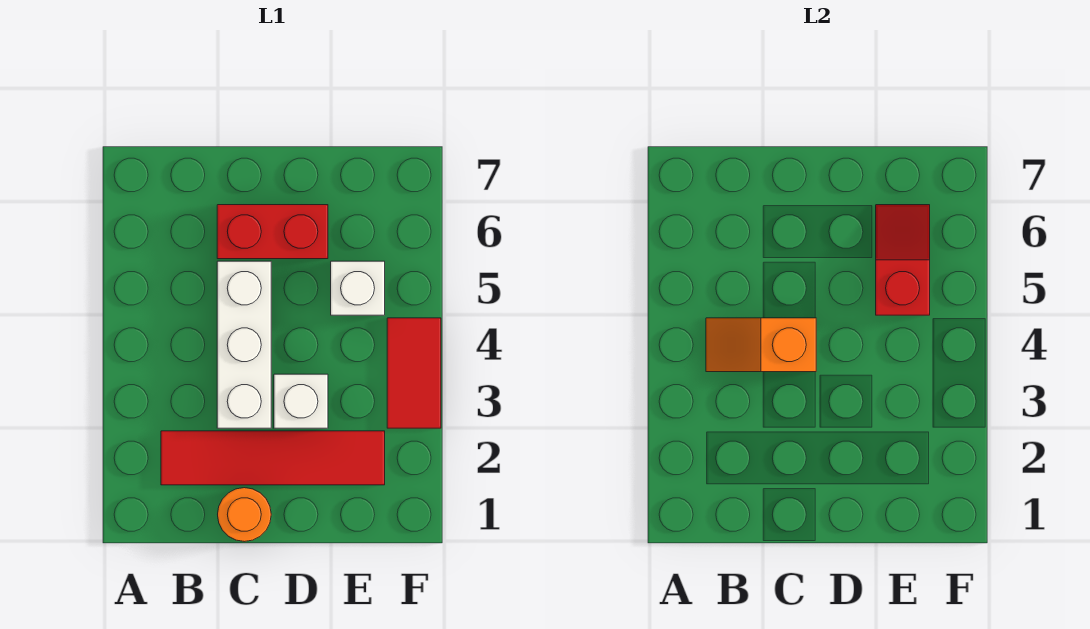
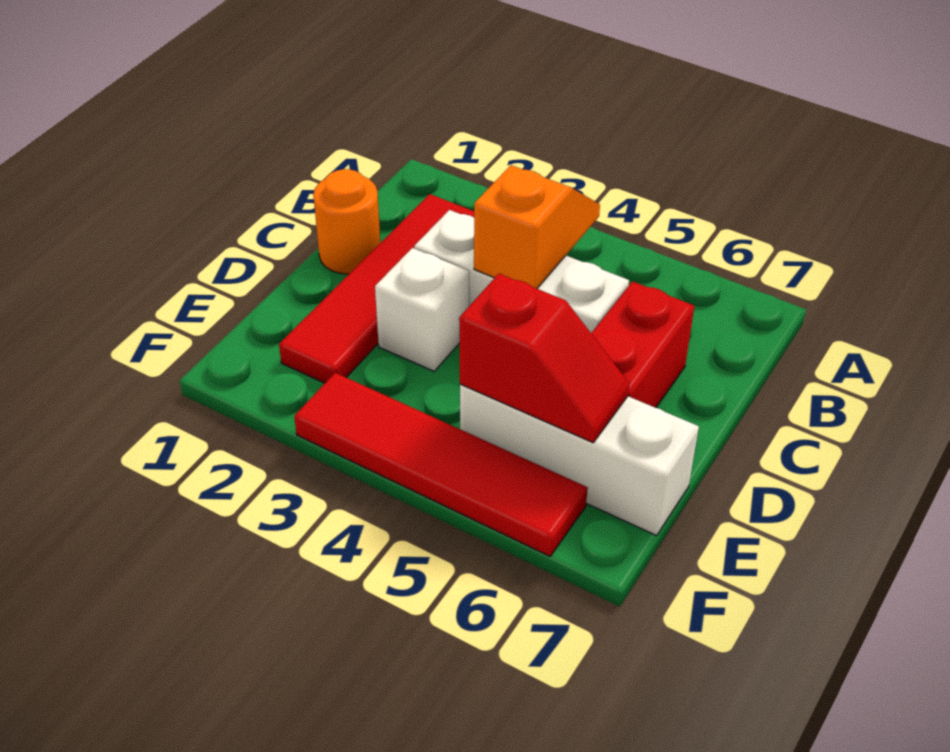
white brick E5 level 1 -> white brick E5:E7 level 1
red tile F3:F4 level 1 -> red tile F3:F6 level 1

